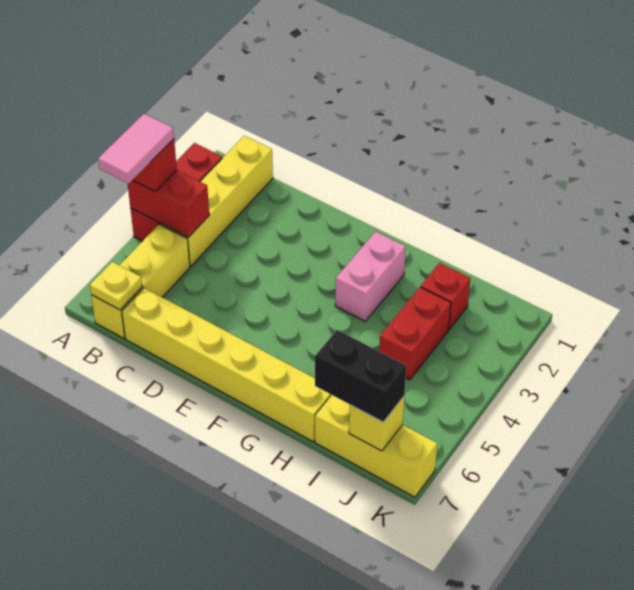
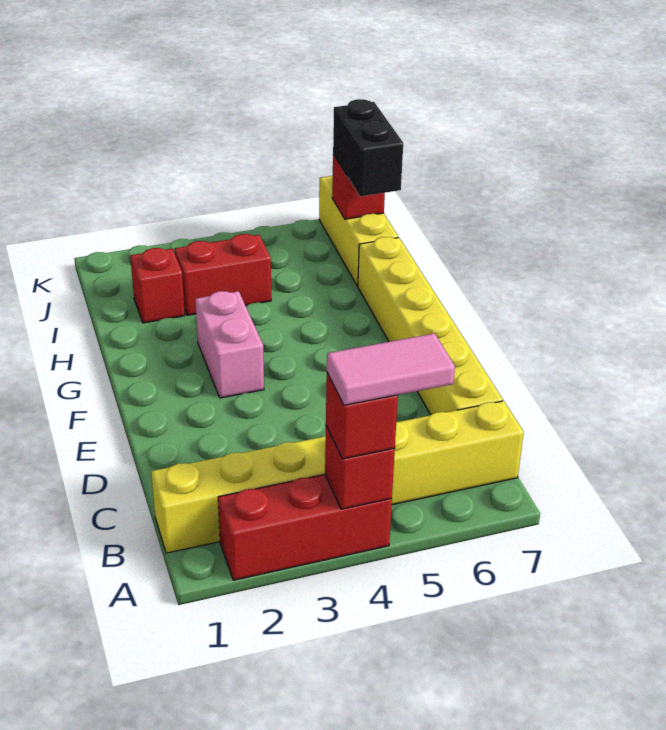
red brick A4:B4 level 2 -> red brick A4 level 2
yellow plate B7 level 2 -> none
pink brick G2:G3 level 1 -> pink brick F3:G3 level 1
yellow brick J7 level 2 -> red brick J7 level 2

